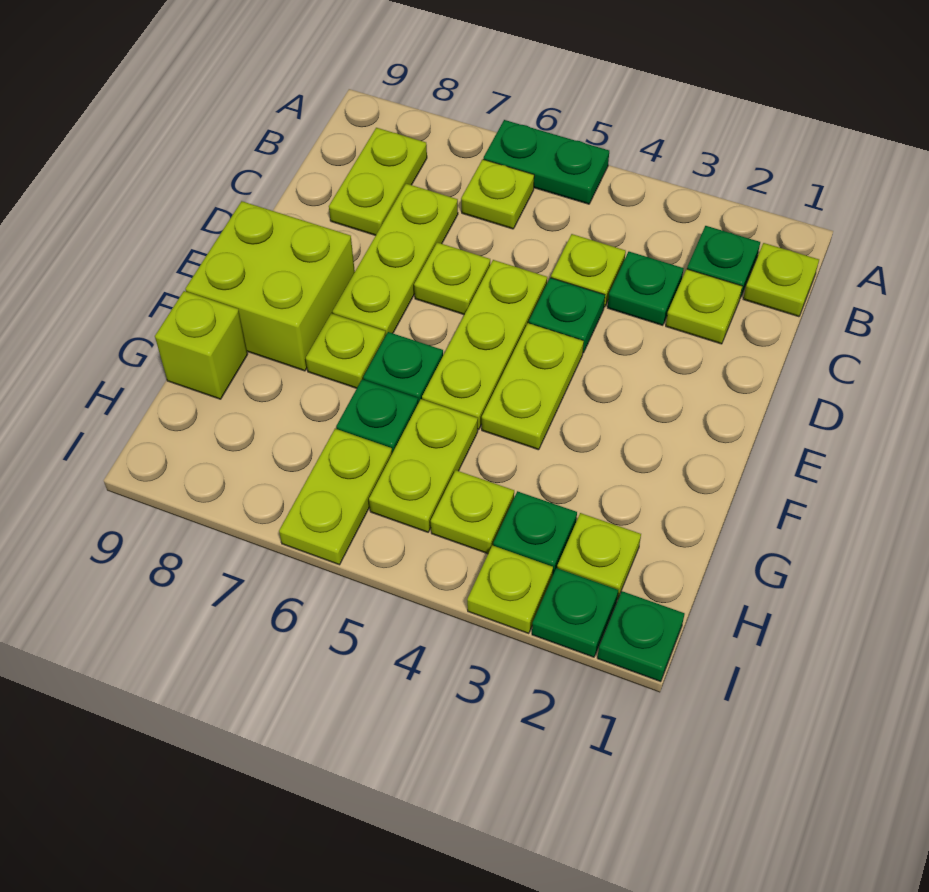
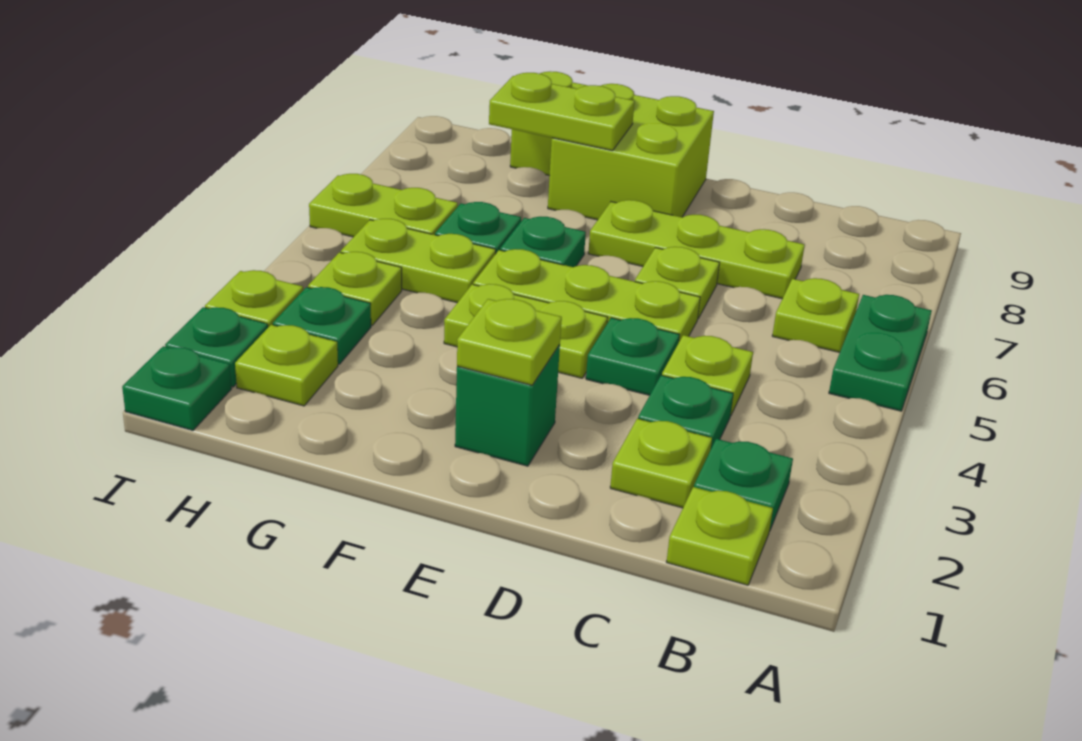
lime plate B8:C8 level 1 -> lime plate F8:G8 level 2
none -> green brick E2 level 1
lime plate F7 level 1 -> lime plate E2 level 2

